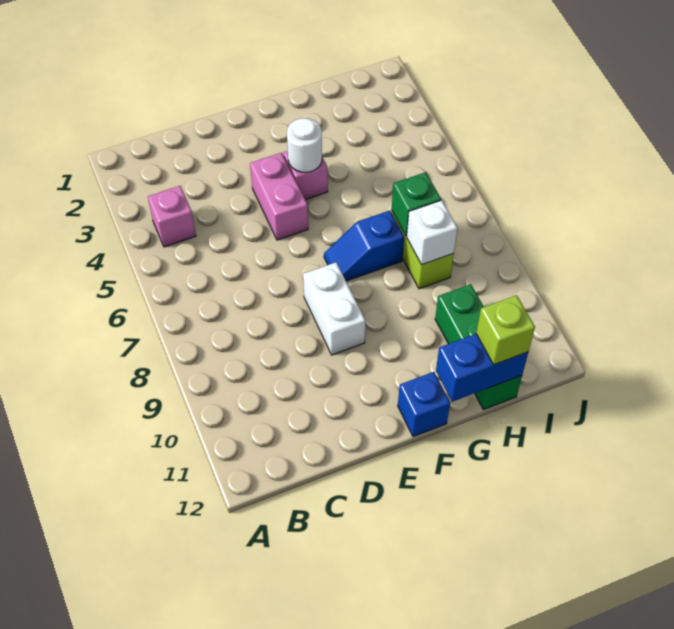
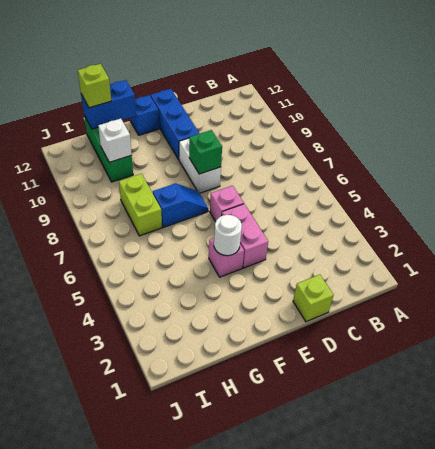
pink brick B4 level 1 -> pink brick E6 level 1
none -> lime brick D1 level 1
none -> blue brick E10:E12 level 1
green brick H7 level 2 -> green brick E8 level 2
white brick H8 level 2 -> white brick H10 level 2

